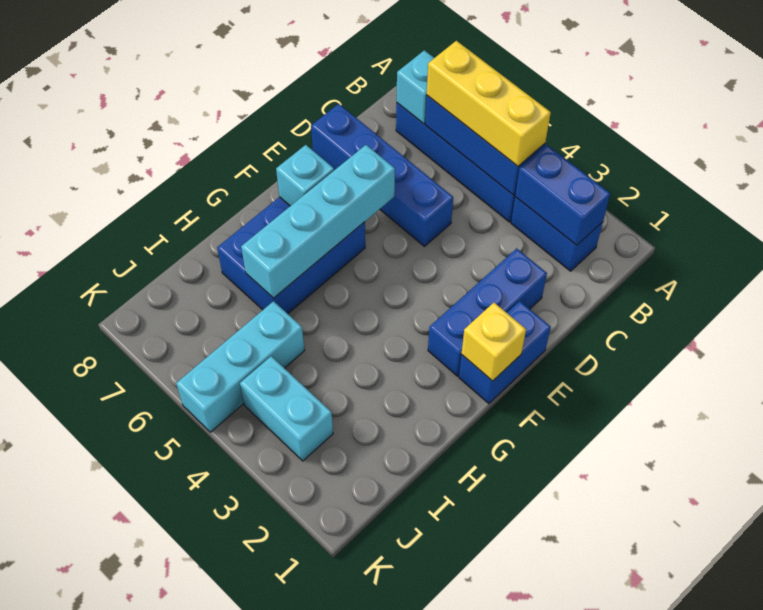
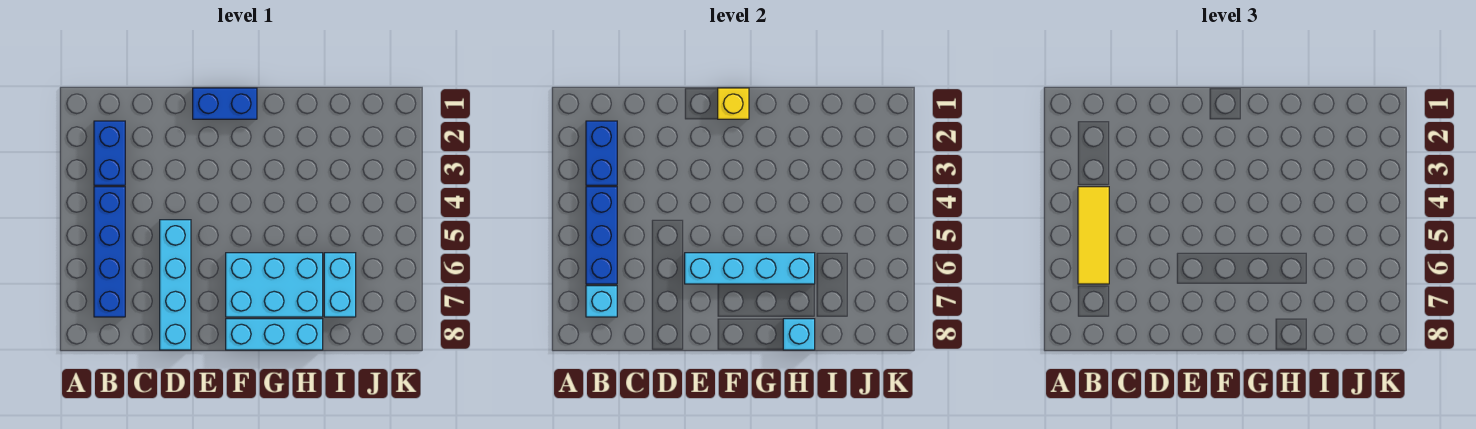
yellow brick B4:B6 level 3 -> yellow tile B4:B6 level 3
blue brick D2:F2 level 1 -> none
blue brick D5:D8 level 1 -> cyan brick D5:D8 level 1
blue brick F6:H7 level 1 -> cyan brick F6:H7 level 1
cyan brick F7 level 2 -> cyan brick H8 level 2
cyan brick I5:K5 level 1 -> cyan brick F8:H8 level 1
cyan brick J3:J4 level 1 -> cyan brick I6:I7 level 1

